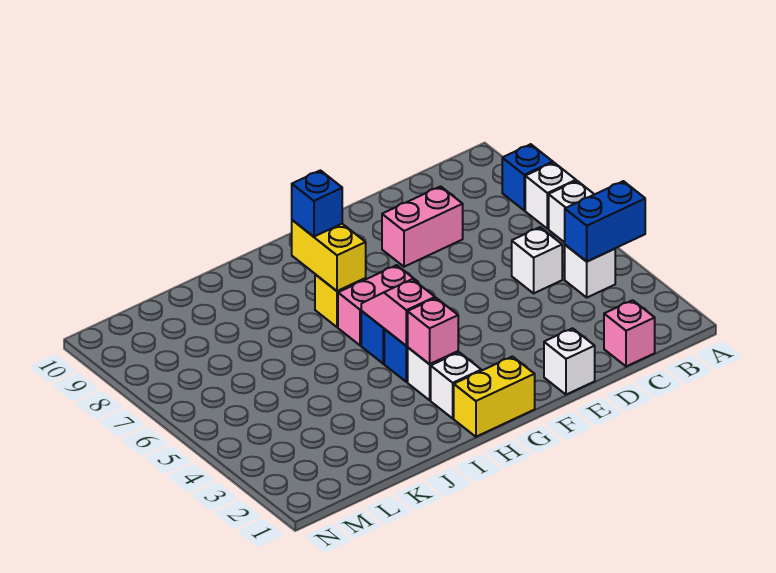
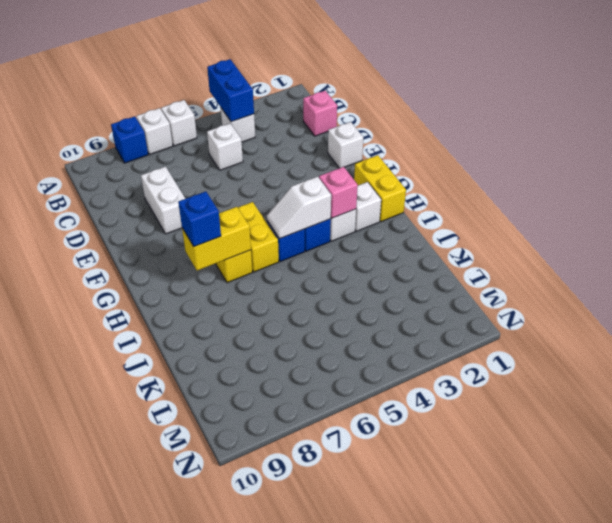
pink brick D8:E8 level 1 -> white brick D8:E8 level 1
pink brick G6:H6 level 1 -> yellow brick G6:H6 level 1
pink slope H4:H5 level 2 top 4 -> white slope H4:H5 level 2 top 4

